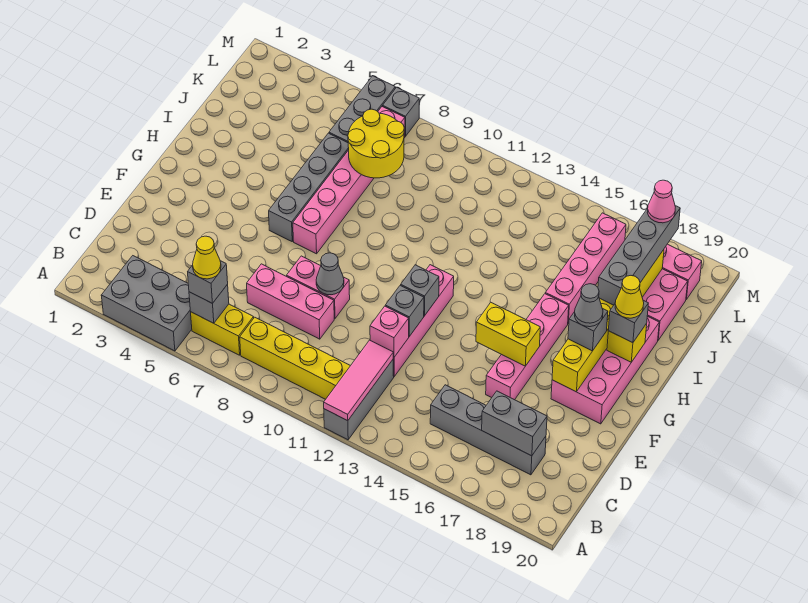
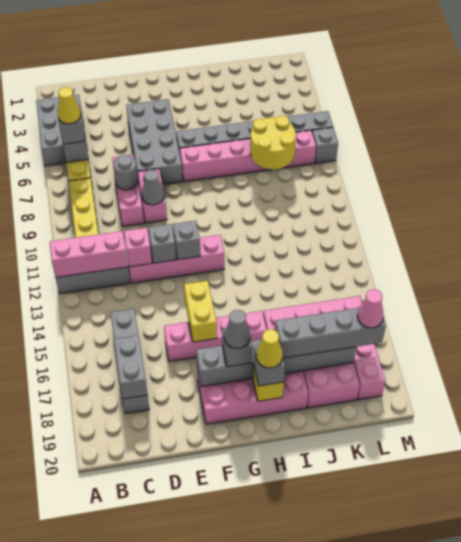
pink tile A12:C12 level 2 -> pink brick A12:C12 level 2
none -> grey round brick D8 level 2
none -> grey brick E4:F7 level 1
yellow brick F18:K18 level 2 -> grey brick F18:K18 level 2

